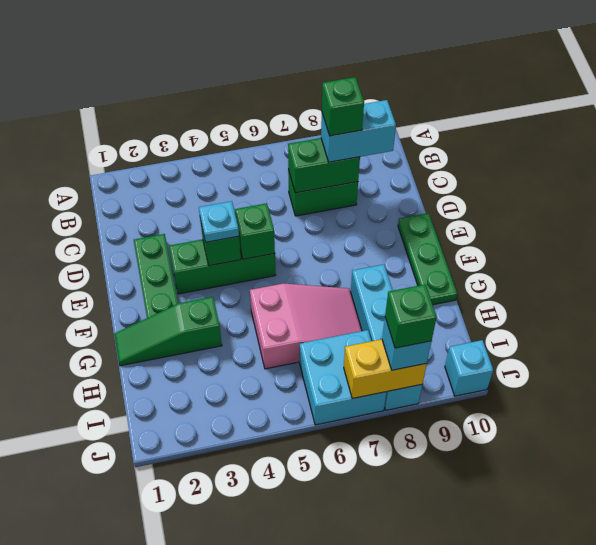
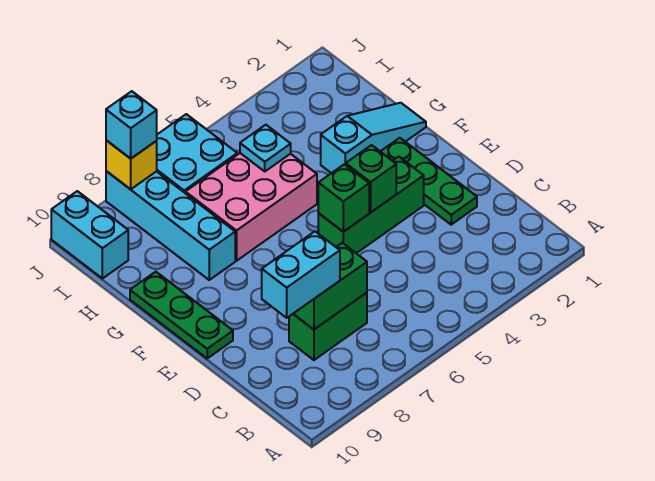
green brick C8 level 4 -> none
cyan plate E4 level 3 -> cyan plate H5 level 2
green slope G1:G3 level 1 top 3 -> cyan slope G1:G3 level 1 top 3
pink slope G5:H7 level 1 top 5 -> pink brick G5:H7 level 1
yellow brick J7:J8 level 2 -> yellow brick J8 level 2
green brick J8 level 4 -> none
cyan brick J10 level 1 -> cyan brick I10:J10 level 1

